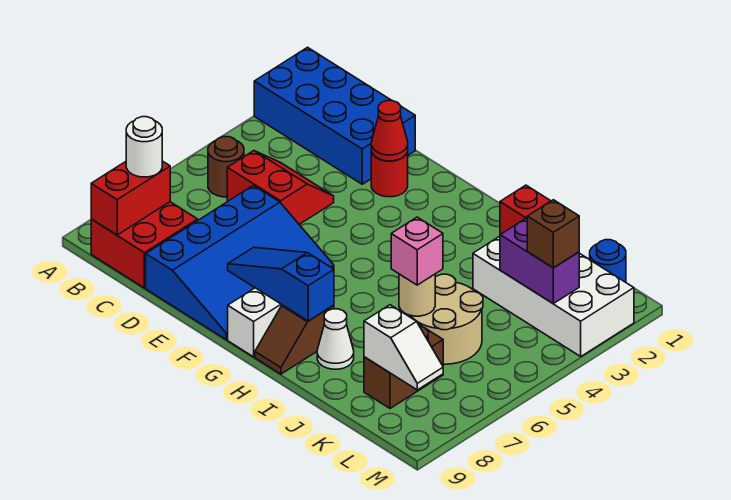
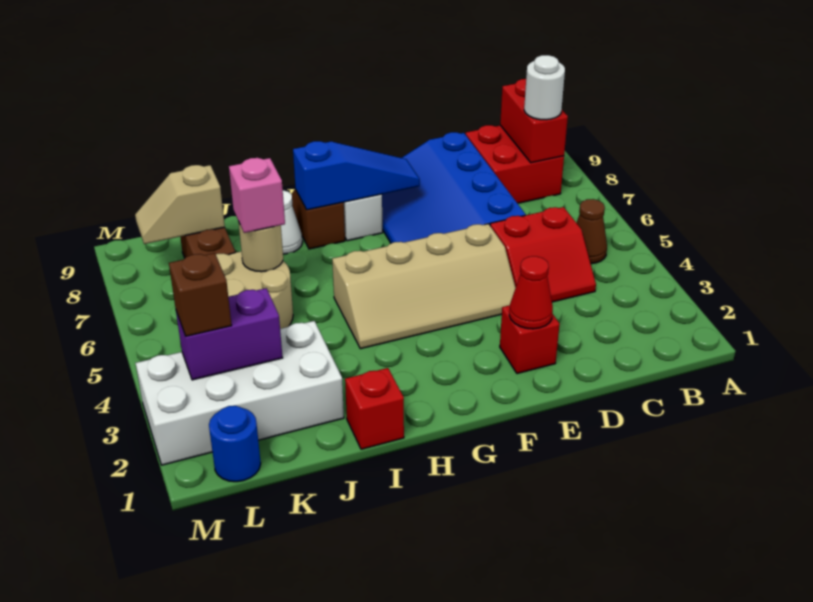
blue brick A1:D2 level 1 -> none
brown round brick B5 level 1 -> brown cone B5 level 1
red round brick E2 level 1 -> red brick E2 level 1
none -> tan slope E4:H5 level 1 top 5
white slope K8:L8 level 2 top K -> tan slope K8:L8 level 2 top K

